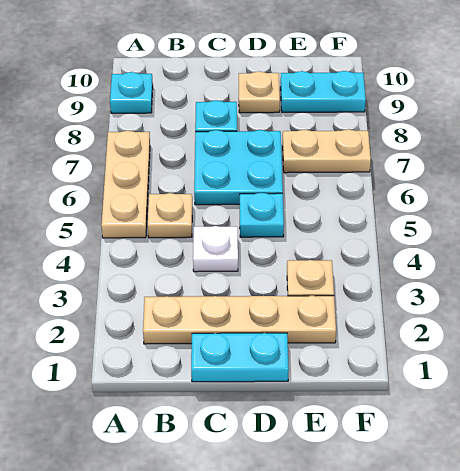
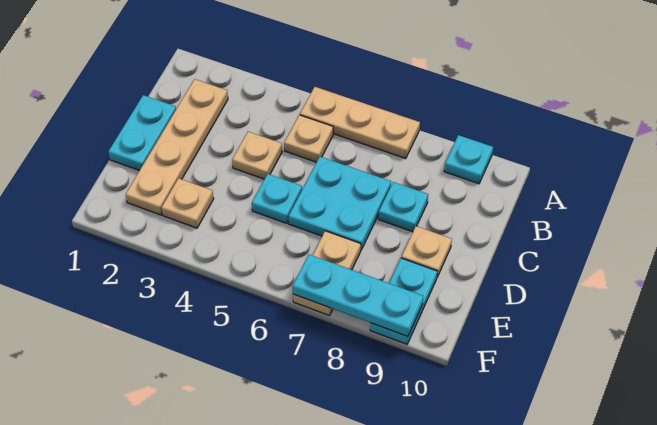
white plate C4 level 1 -> tan plate C4 level 1
none -> cyan plate F7:F9 level 2

